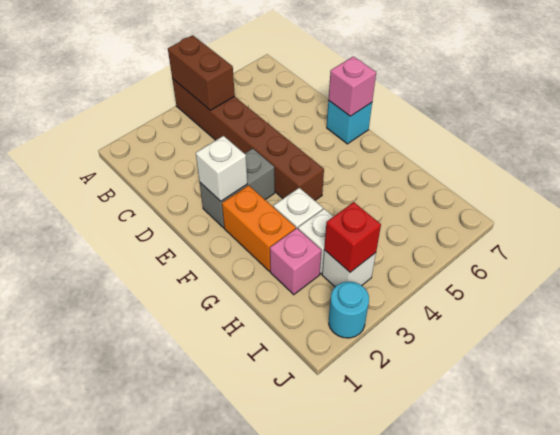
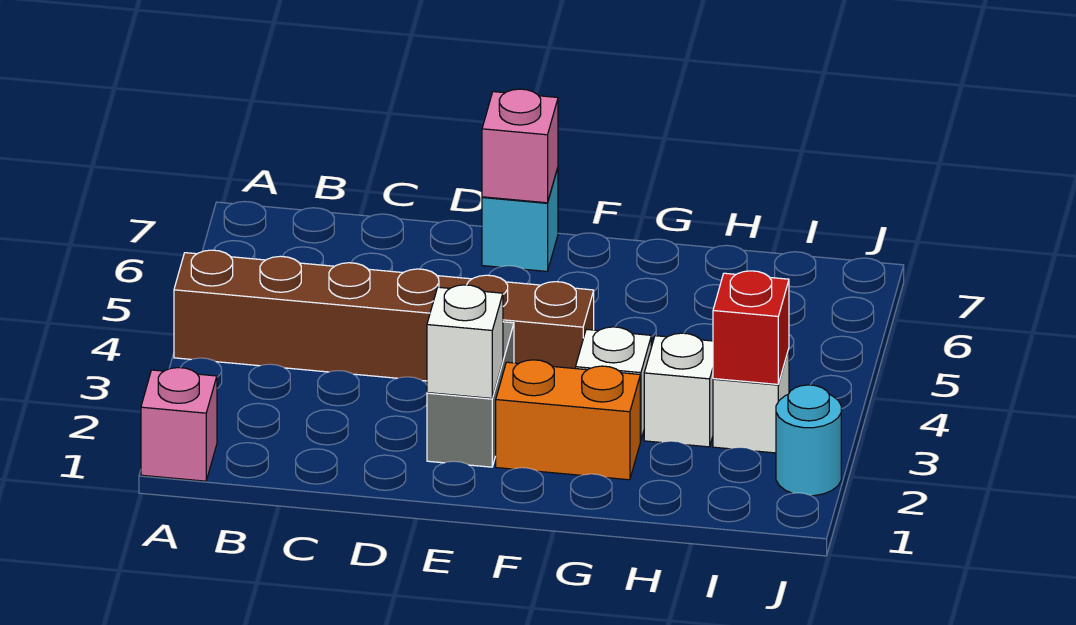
brown brick A4:B4 level 2 -> none
pink brick H2 level 1 -> pink brick A1 level 1

